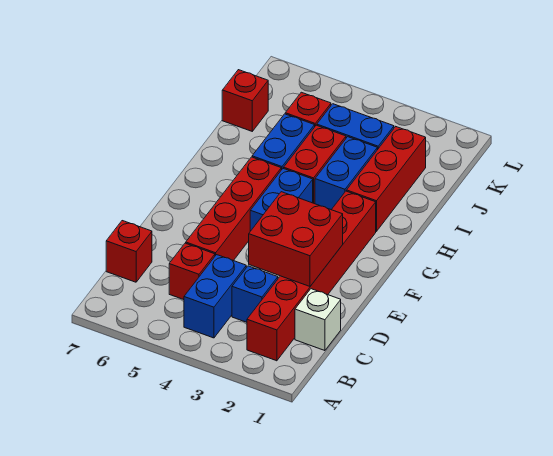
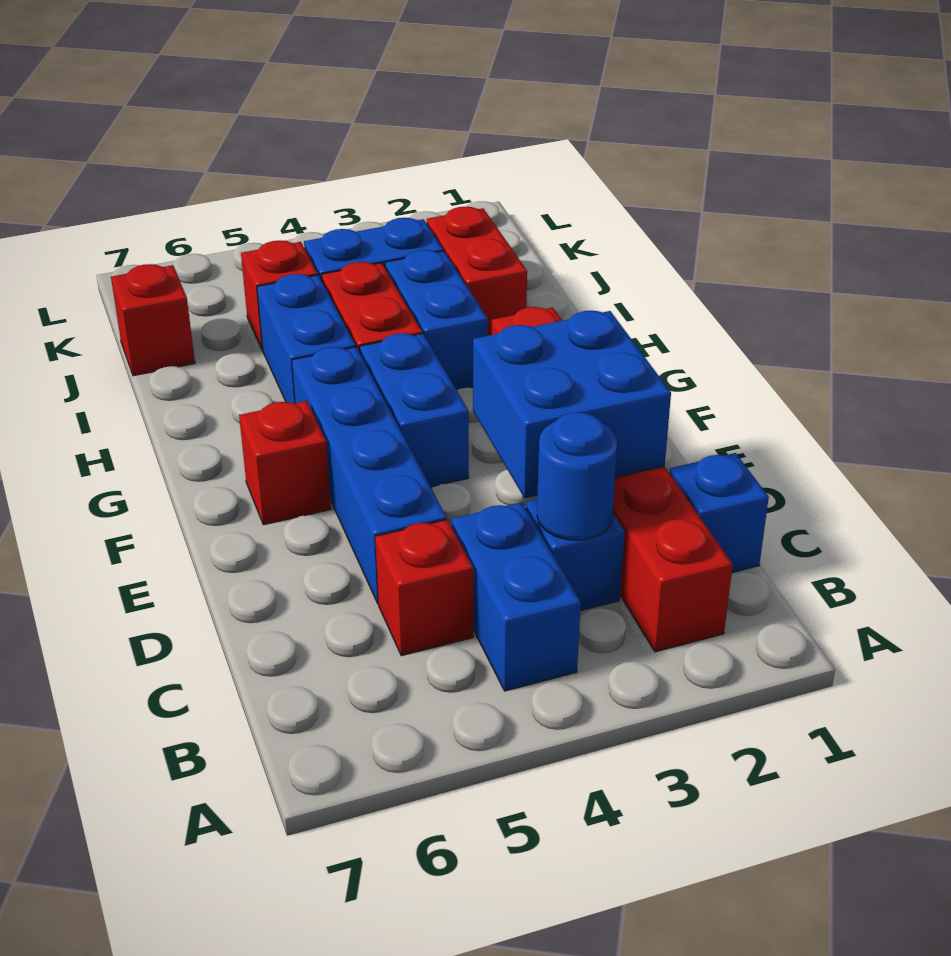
white brick C1 level 1 -> blue brick C1 level 1
none -> blue round brick C3 level 2
red brick C7 level 1 -> red brick F6 level 1
red brick D2:E3 level 2 -> blue brick D2:E3 level 2
red brick D5:G5 level 1 -> blue brick D5:G5 level 1
red brick H2:J2 level 1 -> red brick I2:J2 level 1

